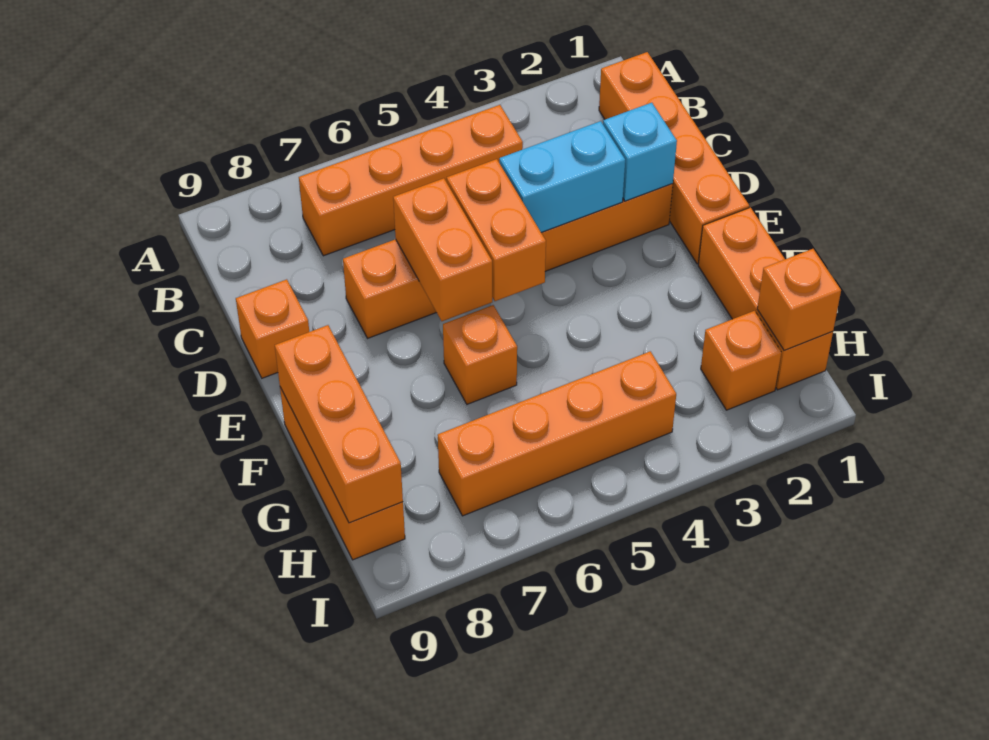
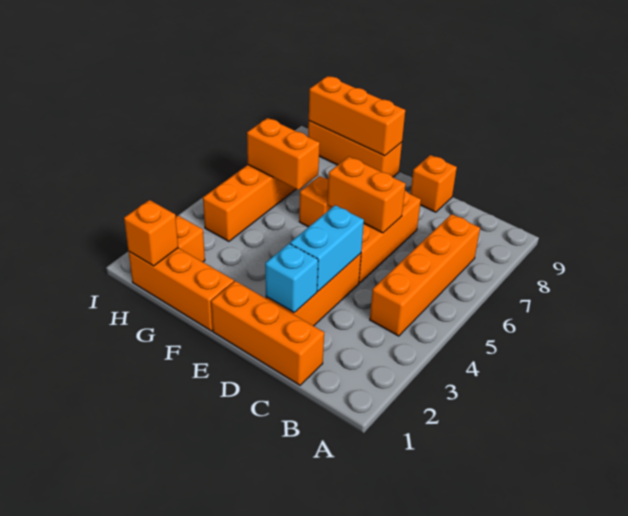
orange brick B1:E1 level 1 -> orange brick C1:E1 level 1
orange brick D5:E5 level 2 -> orange brick G6:H6 level 2

